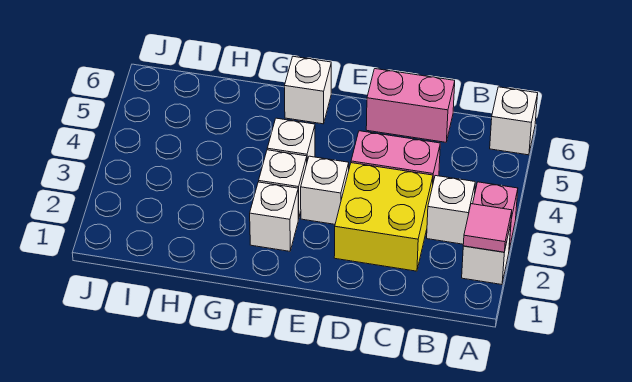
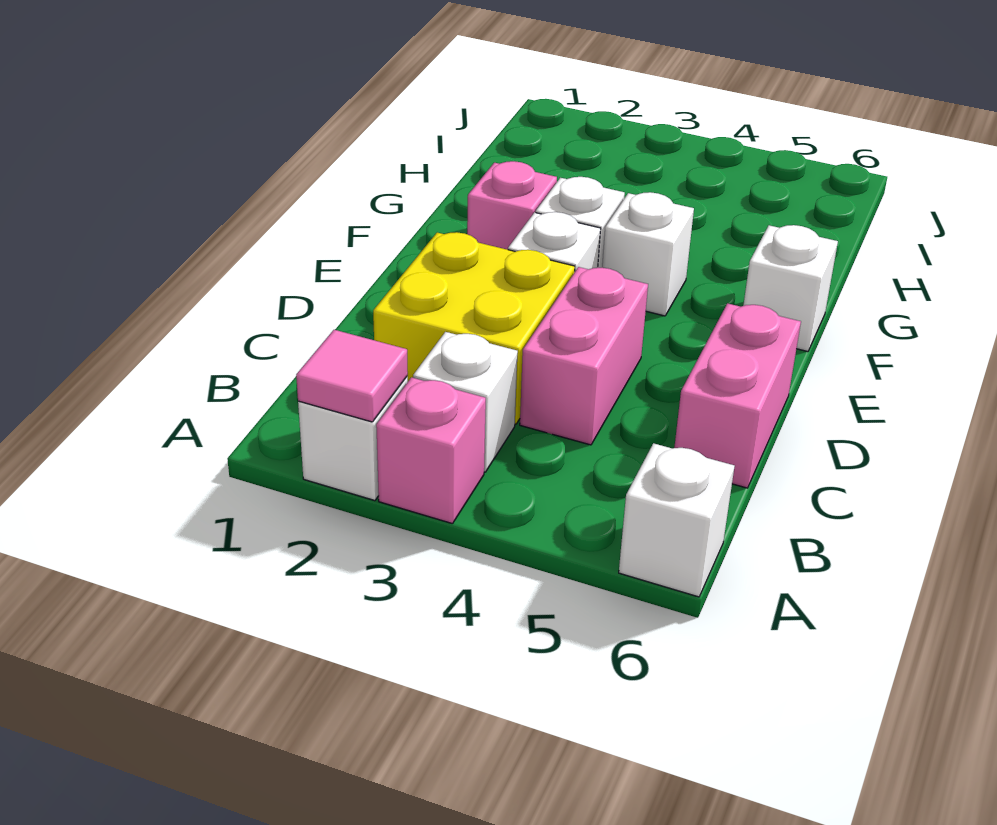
white brick F2 level 1 -> pink brick F2 level 1

